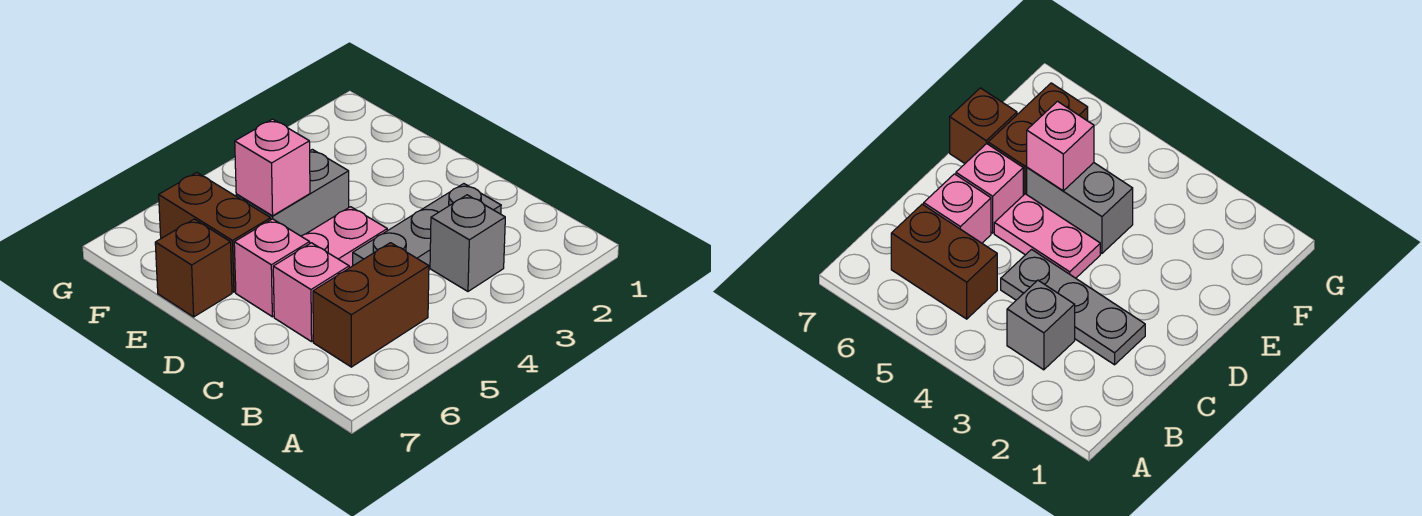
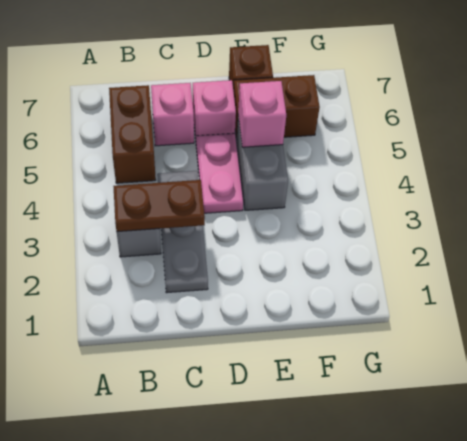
none -> brown plate B3:C3 level 2

